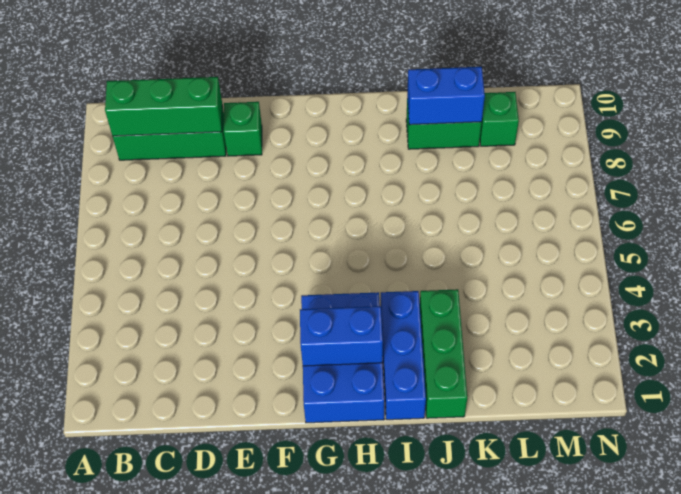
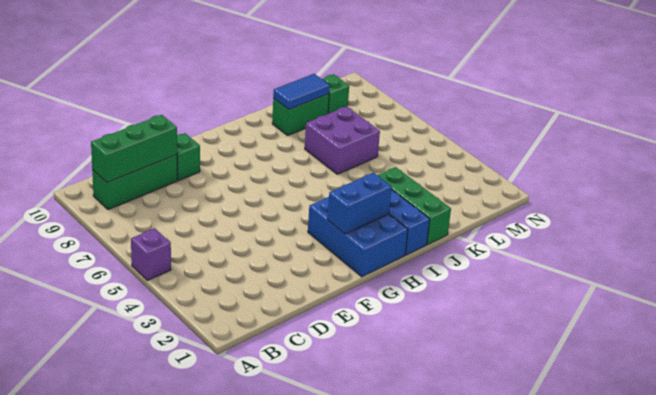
none -> purple brick A5 level 1
none -> purple brick J6:K7 level 1
blue brick J9:K9 level 2 -> blue tile J9:K9 level 2

